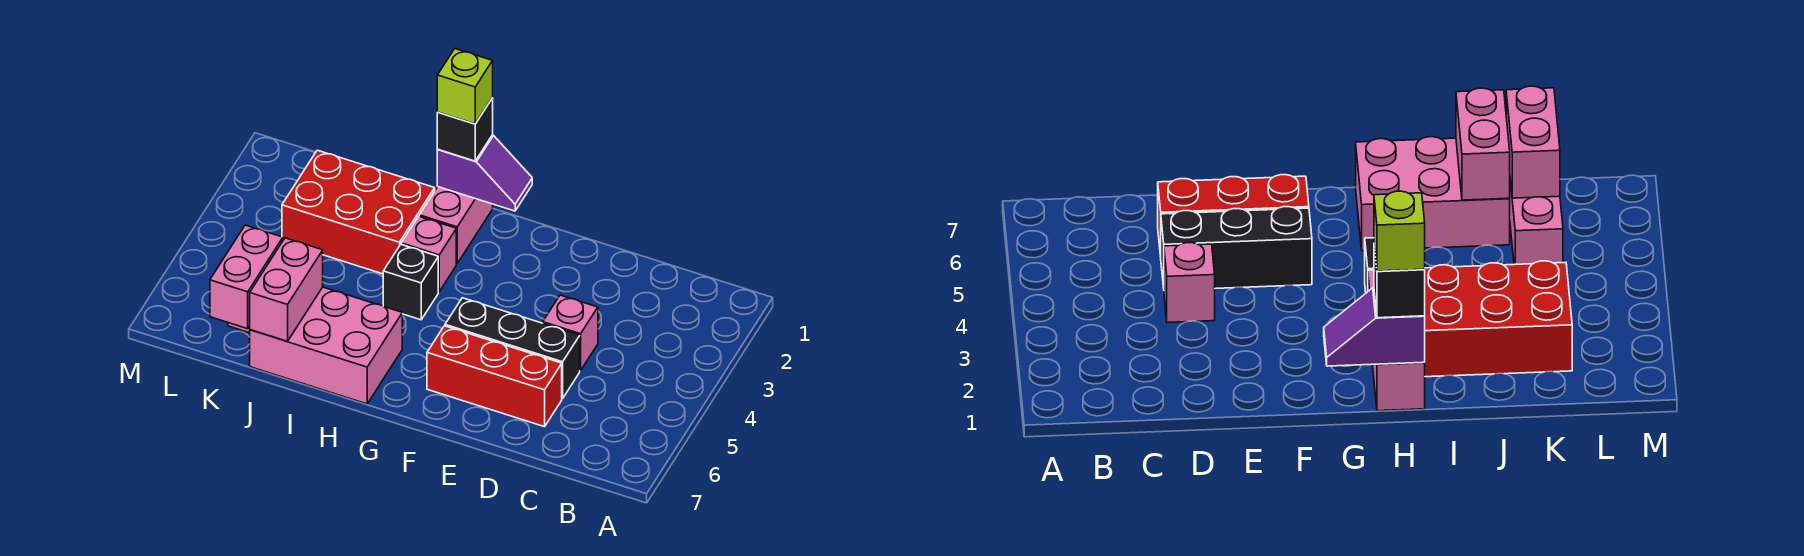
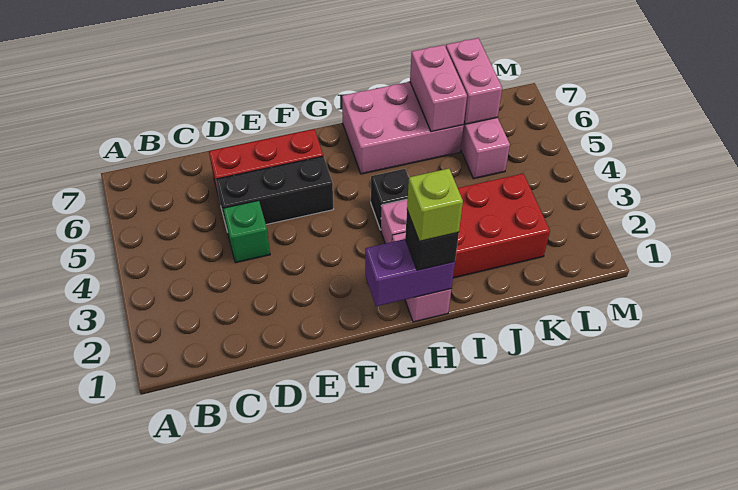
pink brick D4 level 1 -> green brick D4 level 1
purple slope G1:H1 level 2 top H -> purple brick G1:H1 level 2

